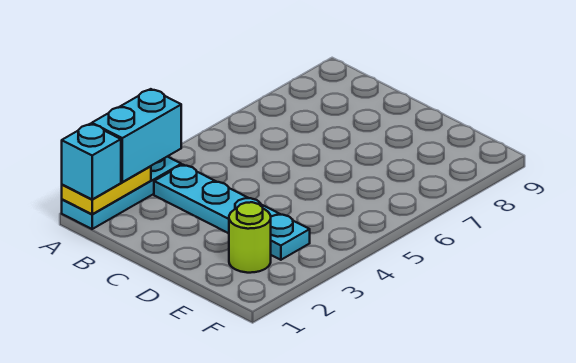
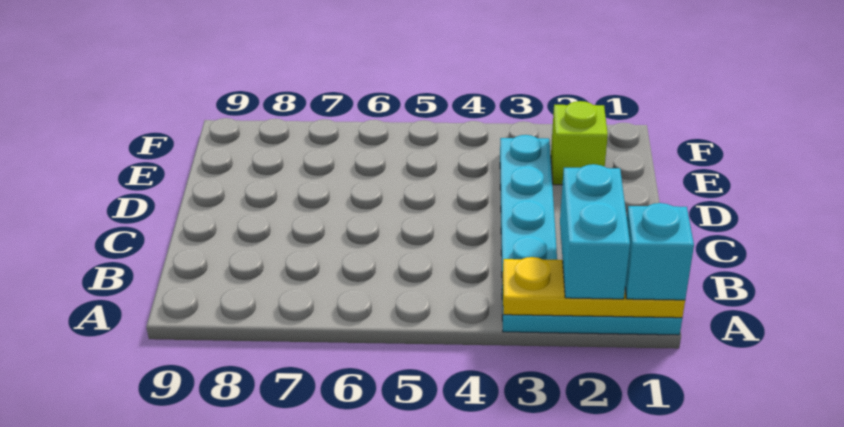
yellow plate A1:A2 level 2 -> yellow plate A1:A3 level 2
cyan brick A2:A3 level 3 -> cyan brick A2:B2 level 3
lime round brick E2 level 1 -> lime brick E2 level 1

